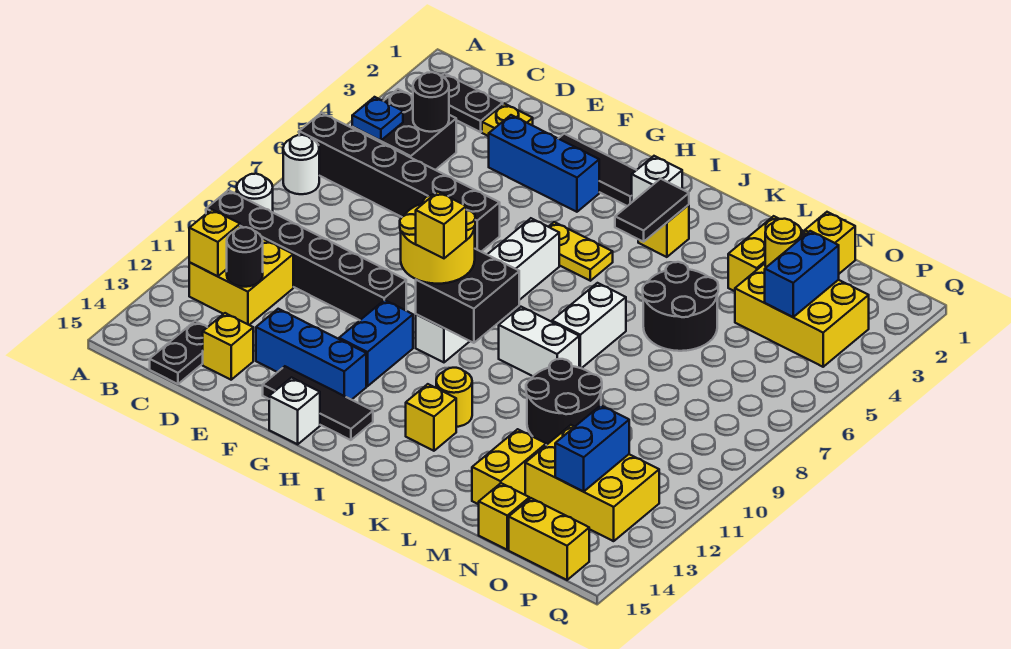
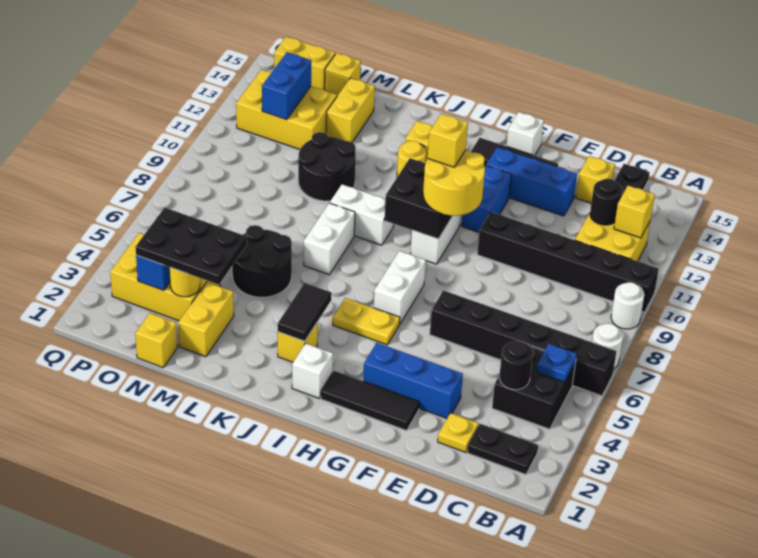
none -> black plate M3:O4 level 3

